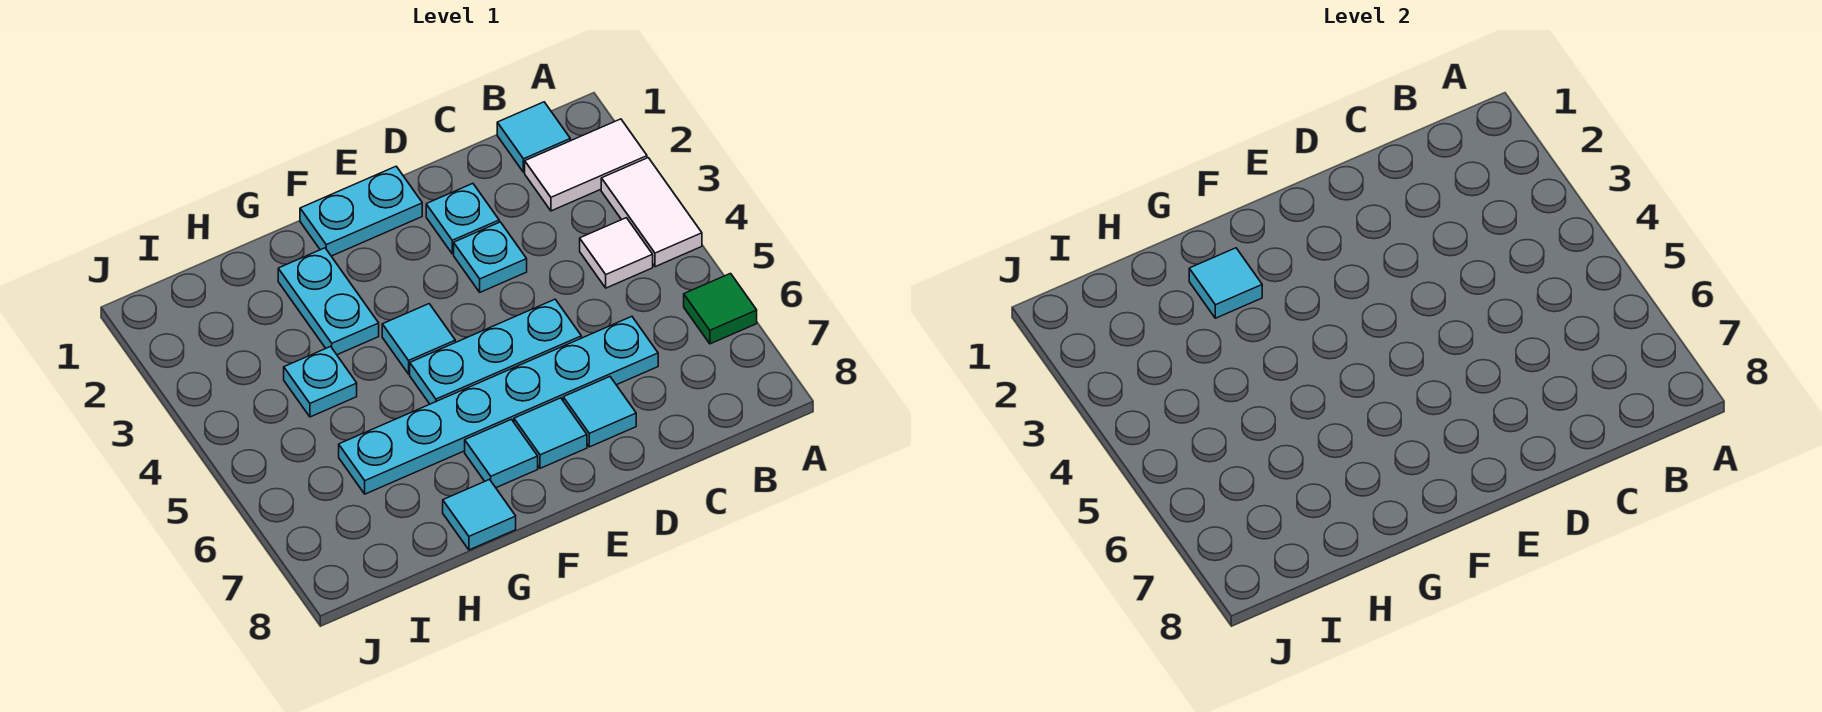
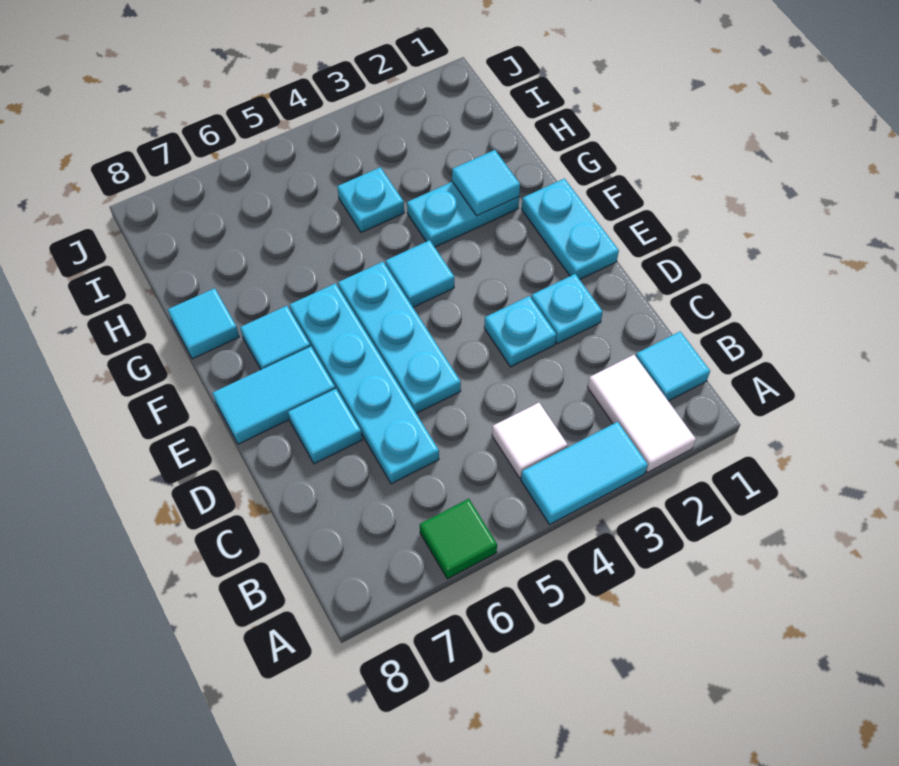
white tile A3:A4 level 1 -> cyan tile A3:A4 level 1
cyan plate C6:H6 level 1 -> cyan plate C6:F6 level 1
cyan tile E7 level 1 -> cyan tile E7:E8 level 1

